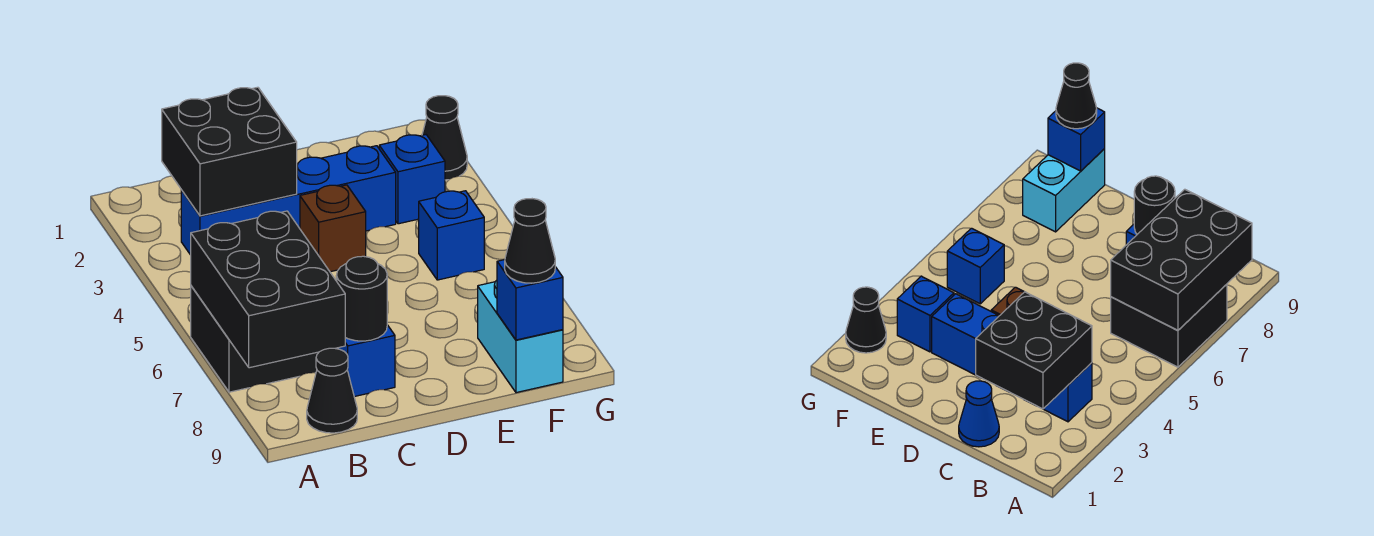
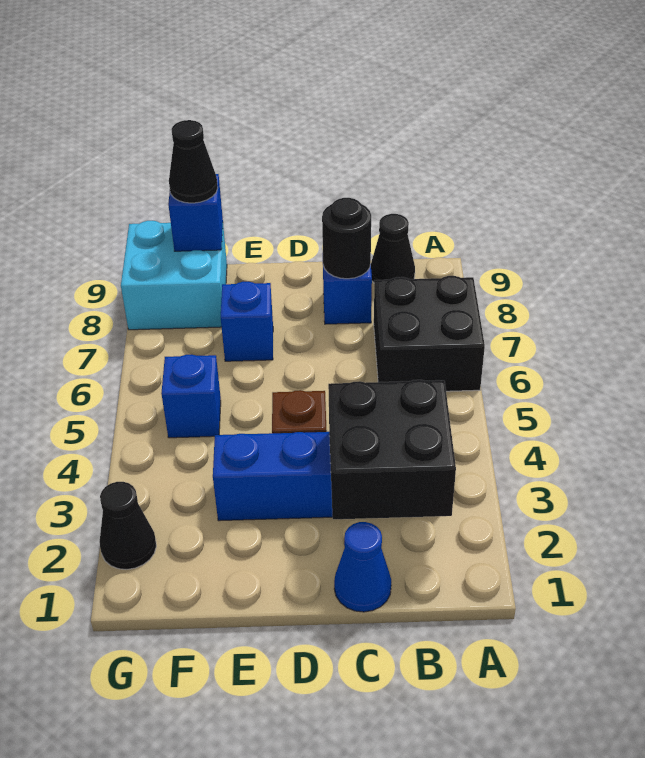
black brick A6:B8 level 2 -> none
blue brick F3 level 1 -> blue brick E7 level 1
cyan brick F8:F9 level 1 -> cyan brick F8:G9 level 1

